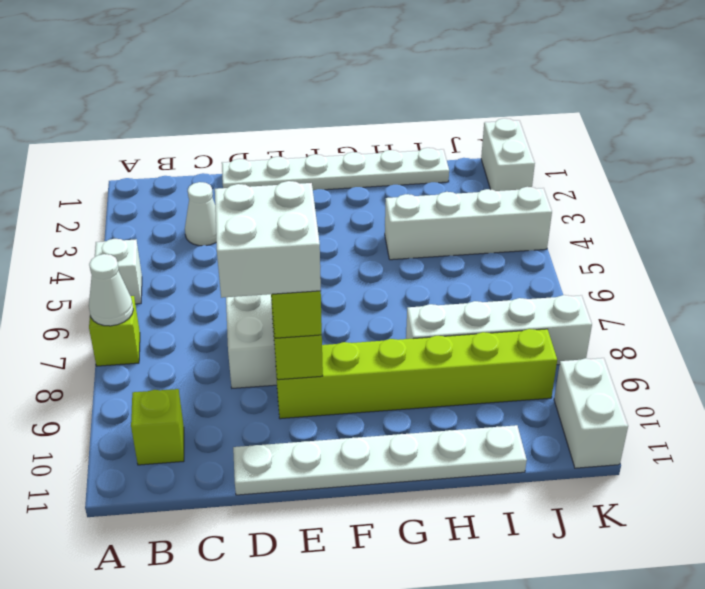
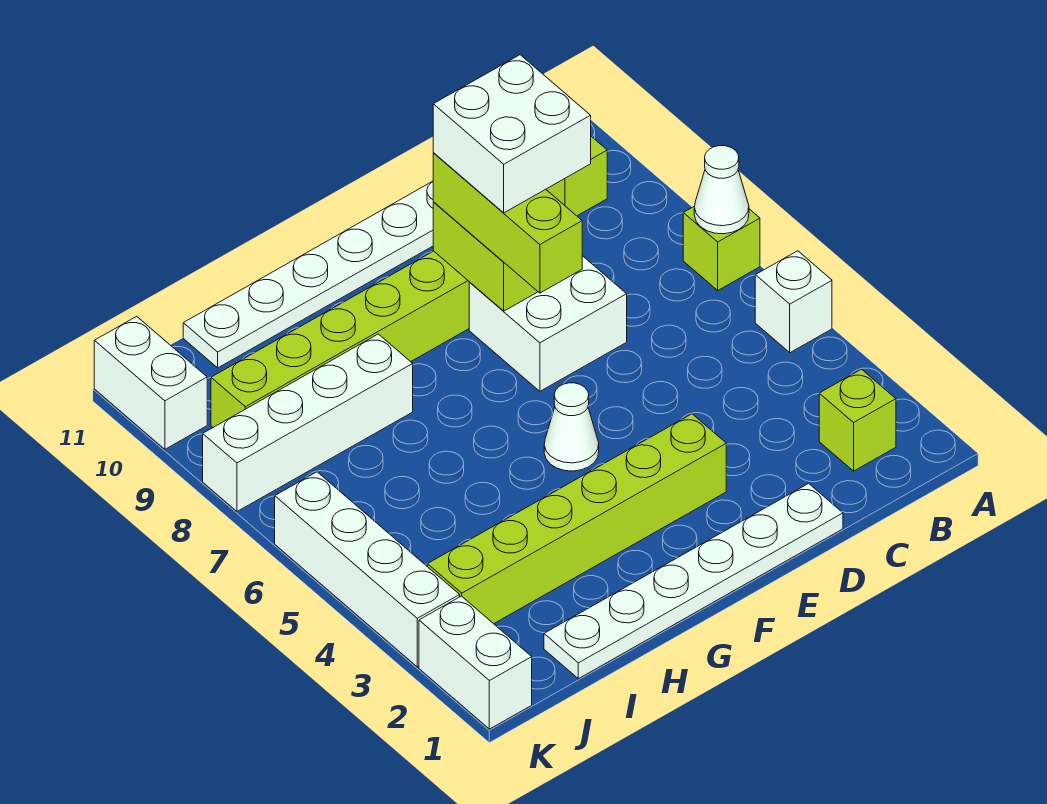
none -> lime brick B2 level 1
white cone C3 level 1 -> white cone F5 level 1
none -> lime brick E3:J3 level 1
white brick H4:K4 level 1 -> white brick K3:K6 level 1

